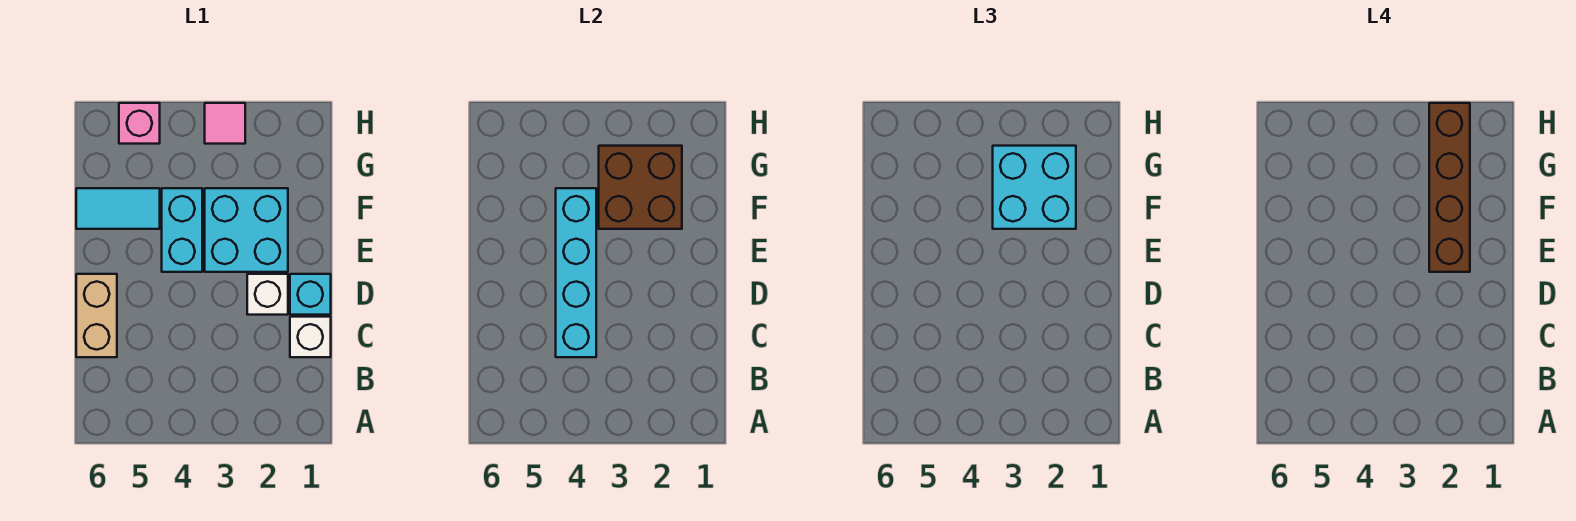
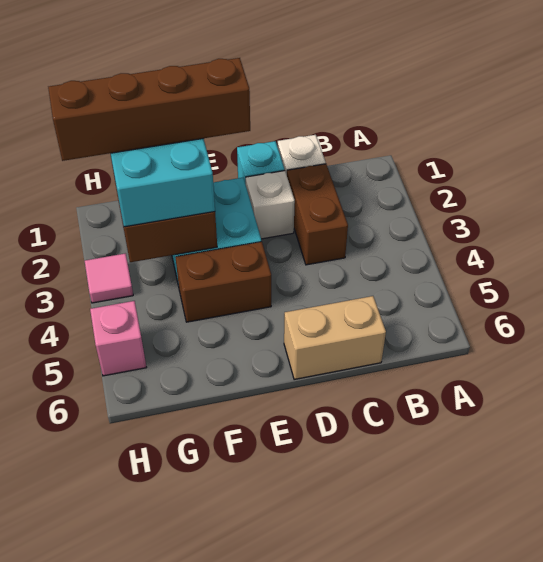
none -> brown brick C2:C3 level 1
cyan brick C4:F4 level 2 -> none
cyan brick E4:F4 level 1 -> brown brick E4:F4 level 1
cyan tile F5:F6 level 1 -> none

